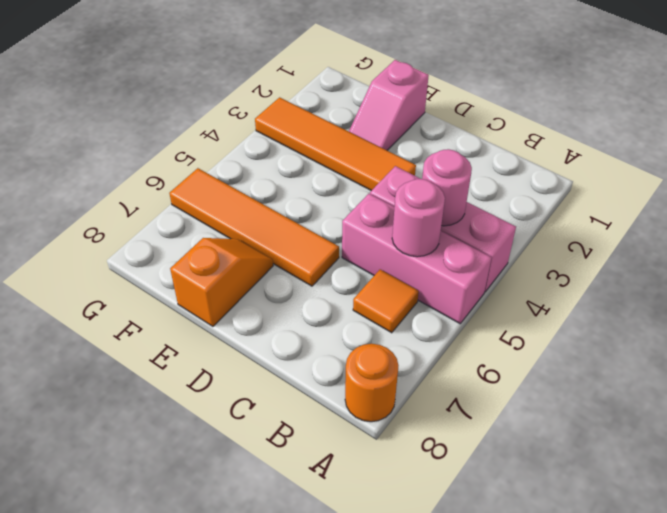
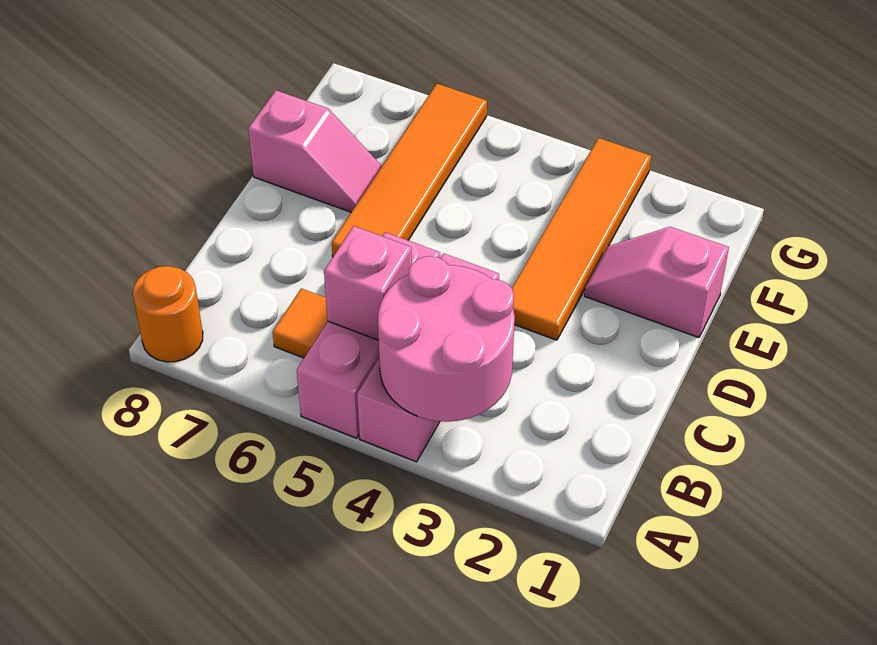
pink round brick B4 level 2 -> pink round brick A3:B4 level 2
pink round brick B5 level 2 -> pink brick B5 level 2
orange slope E7:E8 level 1 top 8 -> pink slope E7:E8 level 1 top 8

